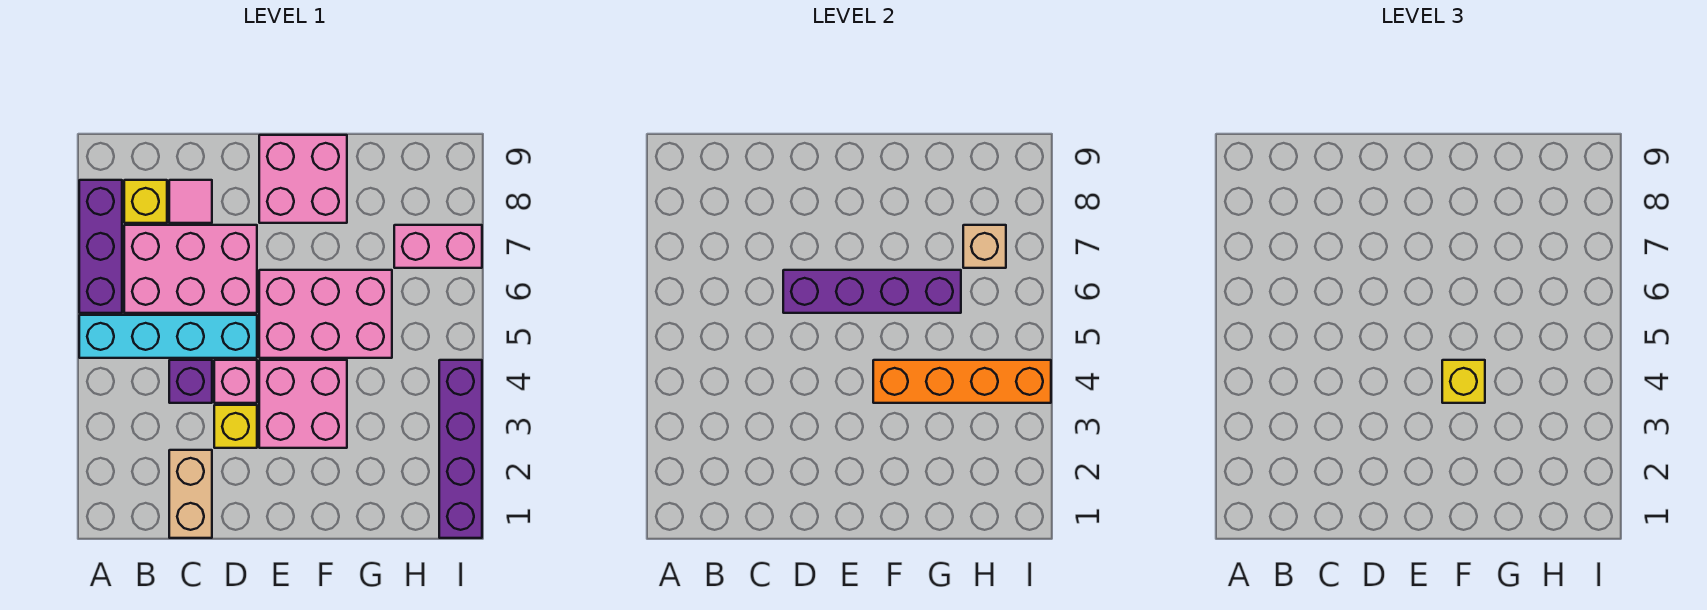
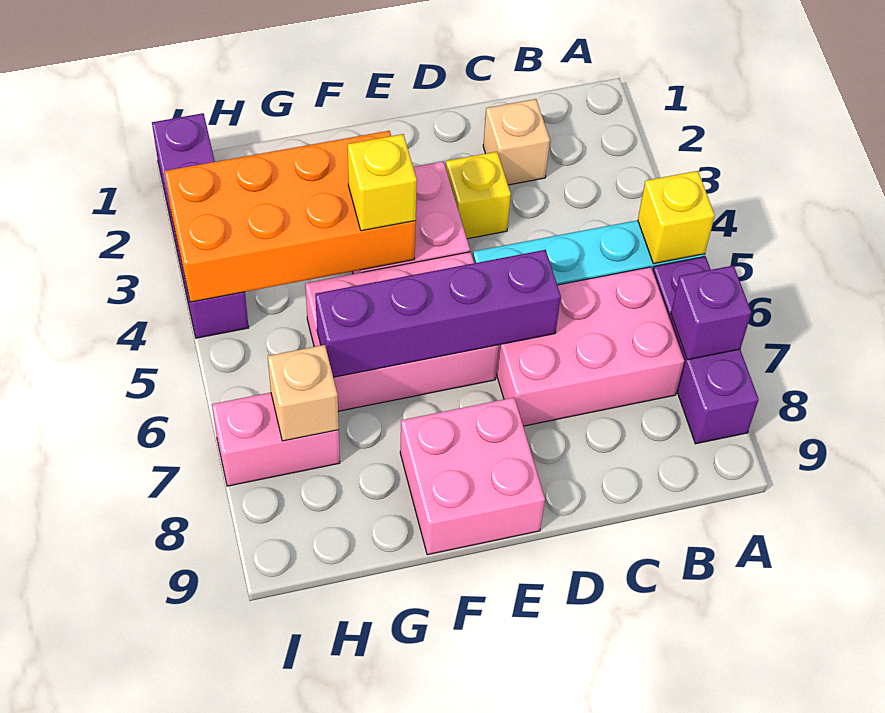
yellow brick B8 level 1 -> yellow brick A5 level 2
tan brick C1:C2 level 1 -> tan brick C2 level 1
purple brick C4 level 1 -> purple brick A7 level 2
pink tile C8 level 1 -> none
pink brick D4 level 1 -> none
orange brick F4:I4 level 2 -> orange brick F3:I4 level 2

